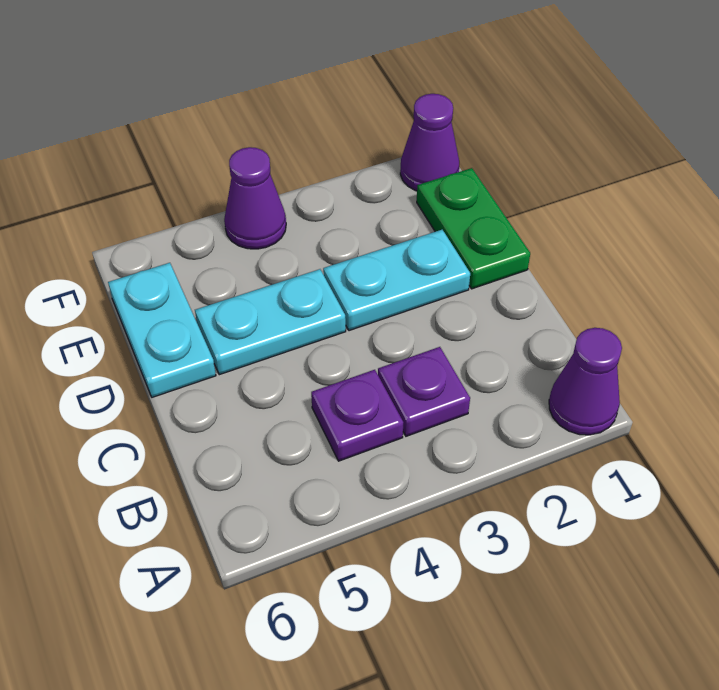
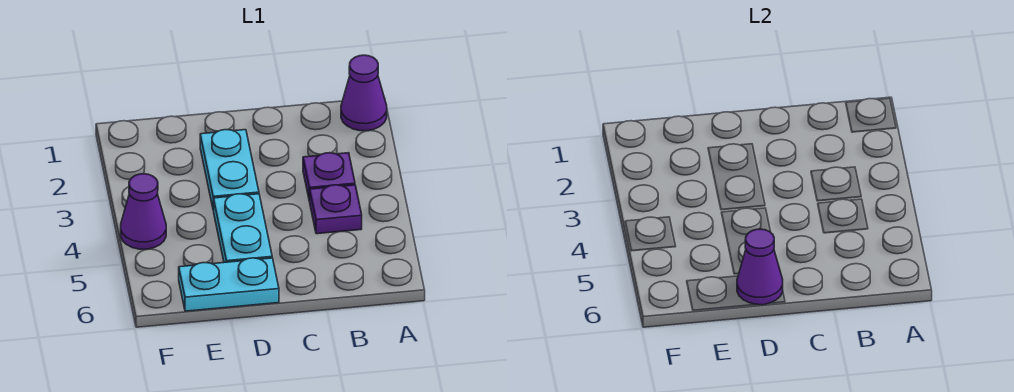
green plate D1:E1 level 1 -> none
purple cone F1 level 1 -> purple cone D6 level 2

